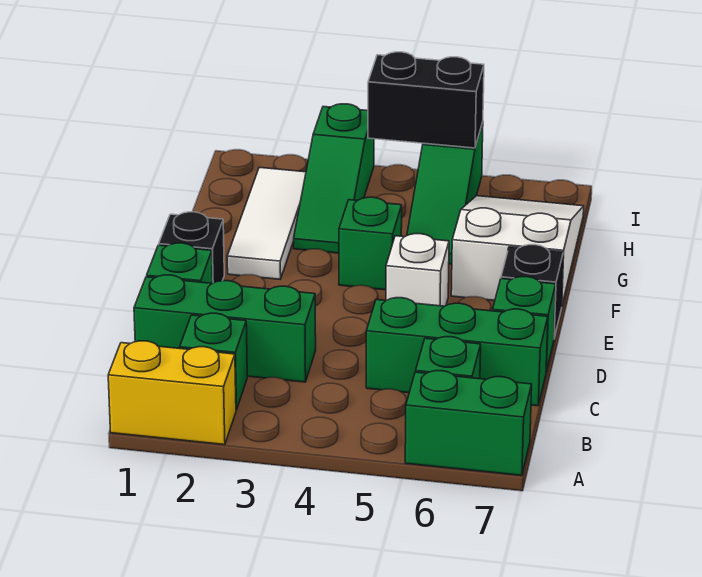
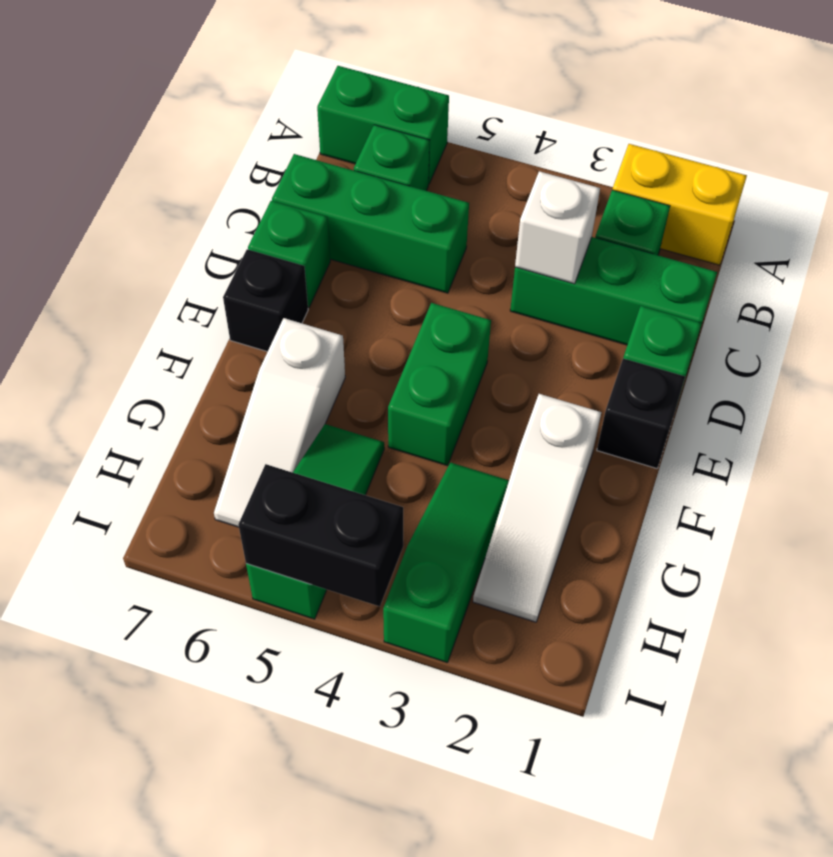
white brick E5 level 1 -> white brick C3 level 2
white tile F2:H2 level 1 -> white slope F2:H2 level 1 top F
green brick F4 level 1 -> green brick E4:F4 level 1
white slope F6:H7 level 1 top F -> white slope F6:H6 level 1 top F

